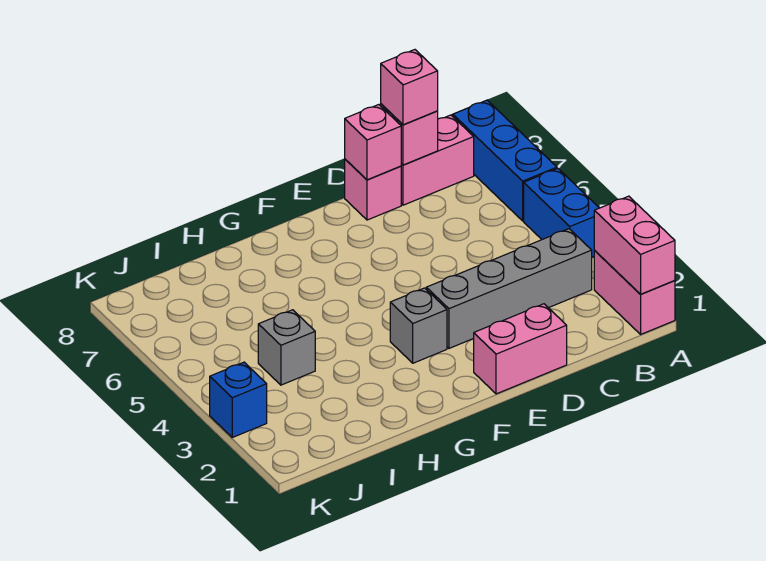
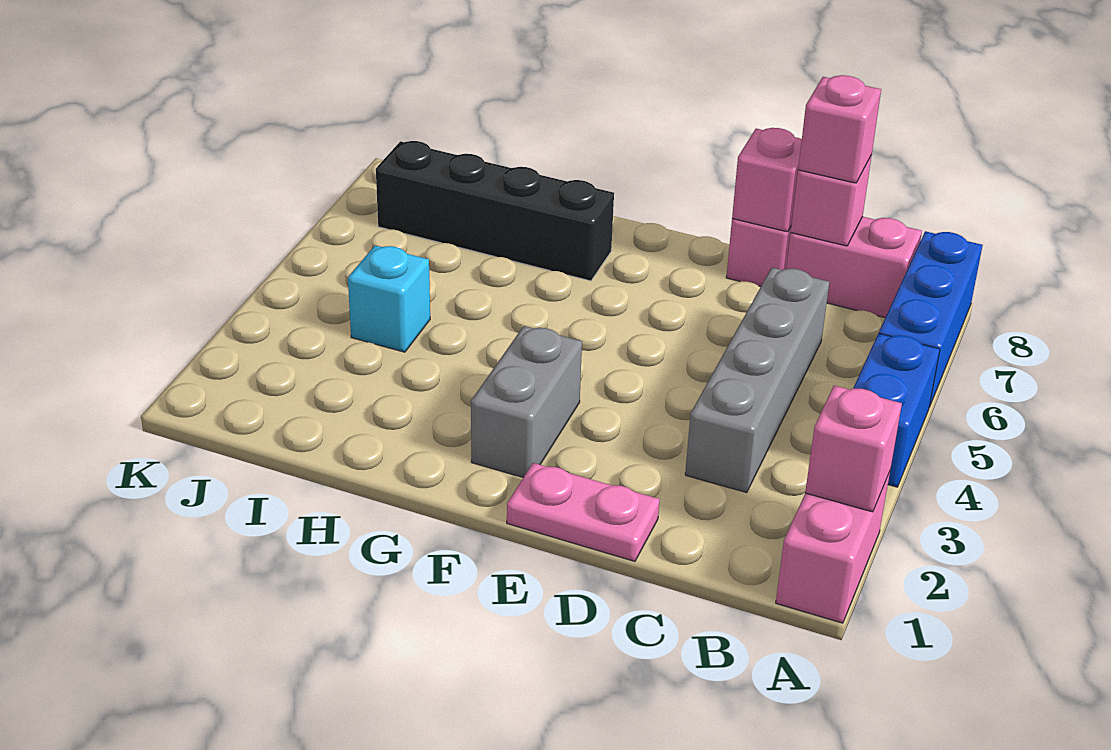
pink brick A1:A2 level 2 -> pink brick A2 level 2
grey brick B3:E3 level 1 -> grey brick C3:C6 level 1
pink brick D1:E1 level 1 -> pink plate D1:E1 level 1
grey brick F3 level 1 -> grey brick F2:F3 level 1
none -> black brick G7:J7 level 1
grey brick I4 level 1 -> cyan brick I4 level 1
blue brick K3 level 1 -> none

